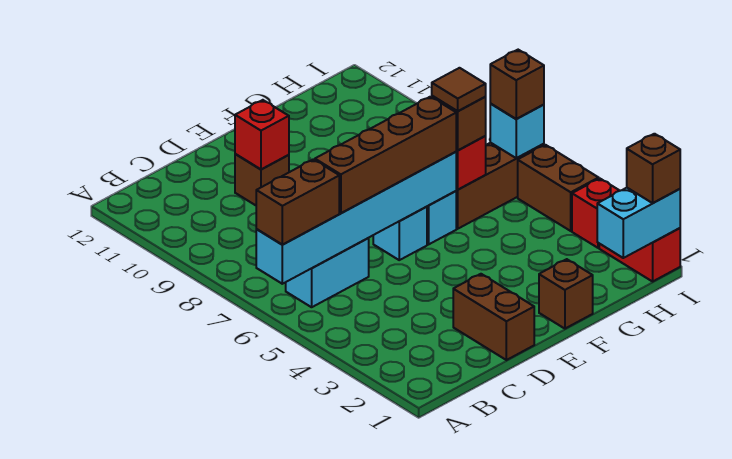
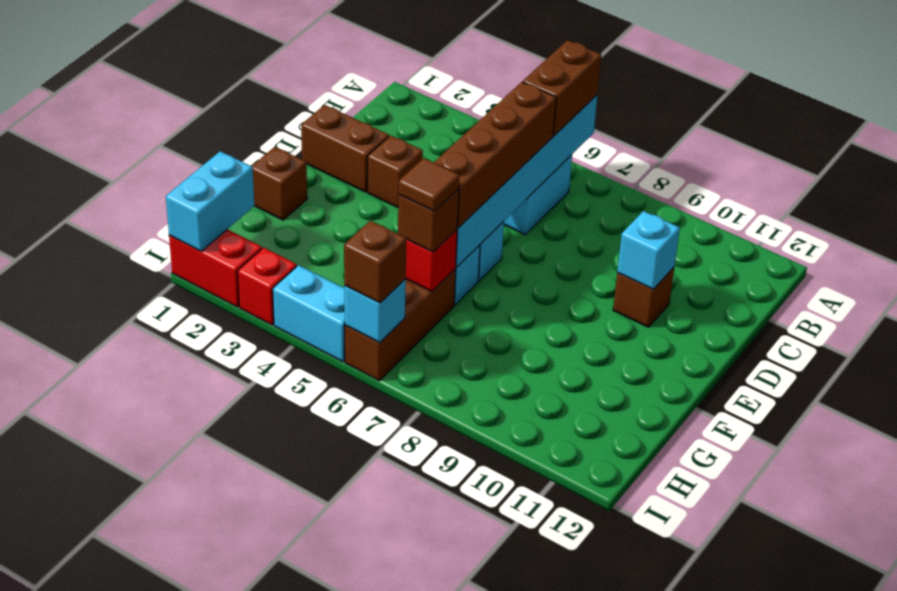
red brick D10 level 2 -> cyan brick D10 level 2
brown brick I1 level 3 -> brown brick D3 level 1
brown brick I4:I5 level 1 -> cyan brick I4:I5 level 1

